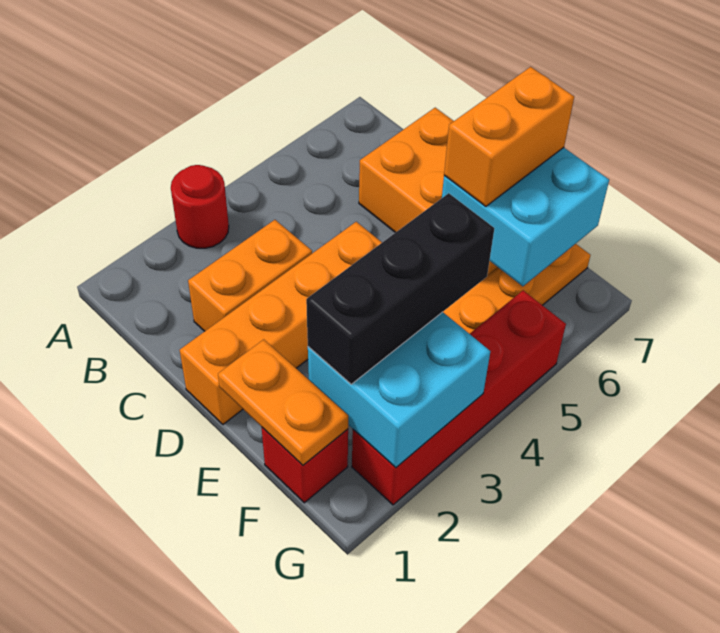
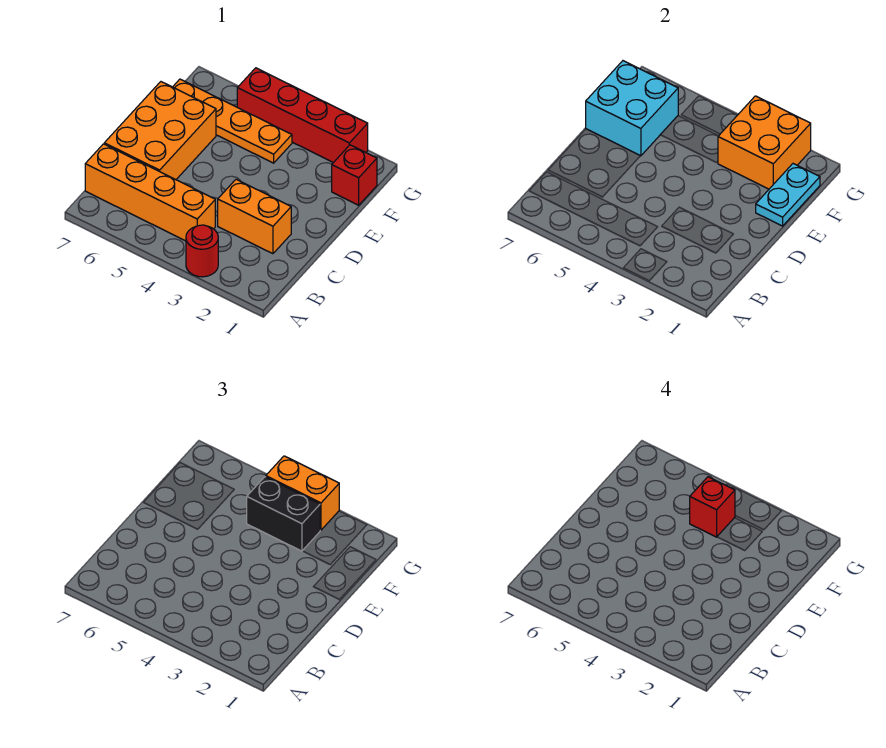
orange brick D1:D4 level 1 -> orange brick B4:B7 level 1
orange plate E1:F1 level 2 -> cyan plate E1:F1 level 2
orange brick E6:E7 level 3 -> orange brick G3:G4 level 3
cyan brick F2:G3 level 2 -> orange brick F2:G3 level 2
black brick F2:F4 level 3 -> black brick F3:F4 level 3
none -> red brick F4 level 4

